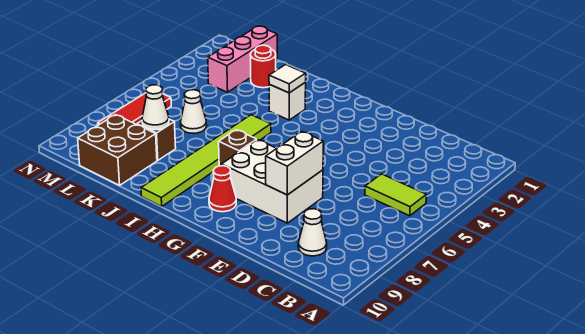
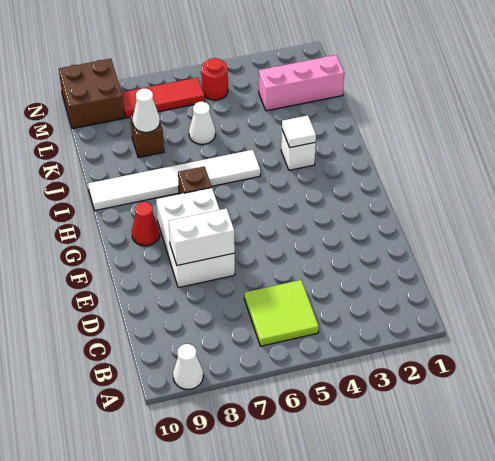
lime tile B5:C5 level 1 -> lime tile B5:C6 level 1
white cone C9 level 1 -> white cone A9 level 1
lime tile I5:I10 level 1 -> white tile I5:I10 level 1
red round brick K2 level 1 -> red round brick M5 level 1
brown brick K9:L10 level 1 -> brown brick M9:N10 level 1

